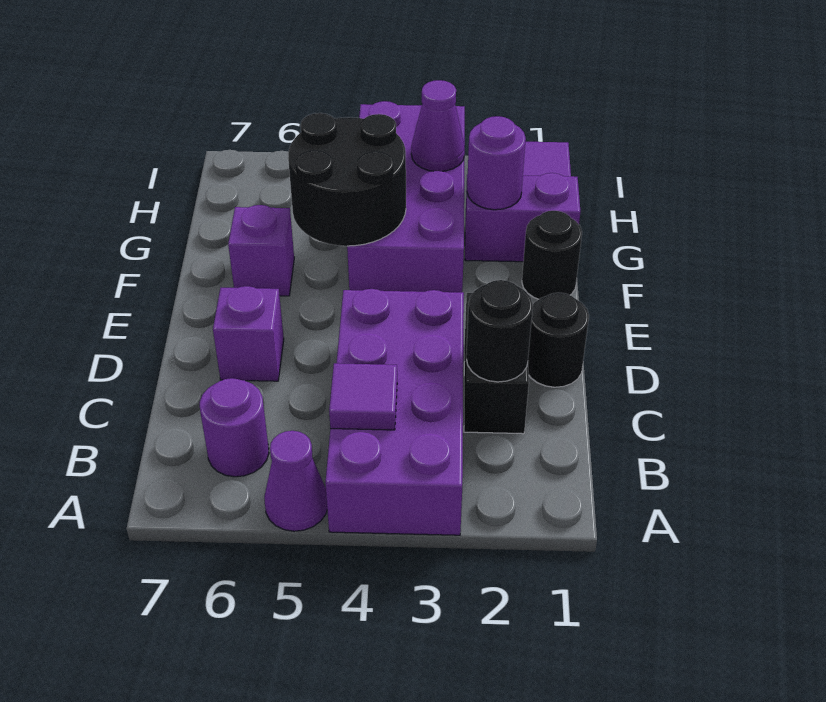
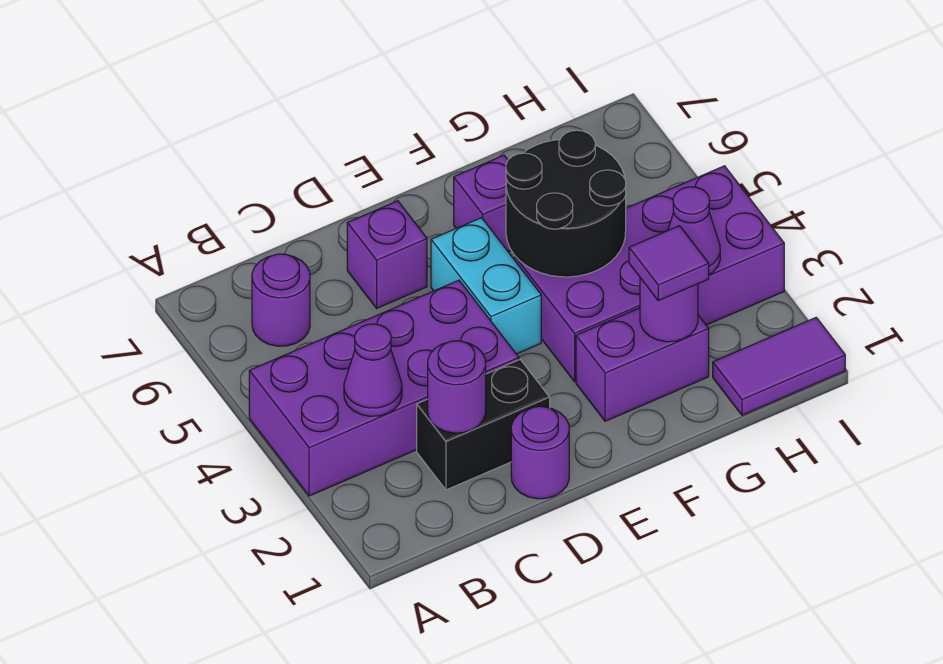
purple cone A5 level 1 -> purple cone B3 level 2
purple tile B4 level 2 -> purple tile G2 level 3
black round brick C2 level 2 -> purple round brick C2 level 2
black round brick D1 level 1 -> purple round brick D1 level 1
none -> cyan brick E4:E5 level 1
black round brick F1 level 1 -> none
purple brick G1:G2 level 1 -> purple brick F2:G2 level 1

